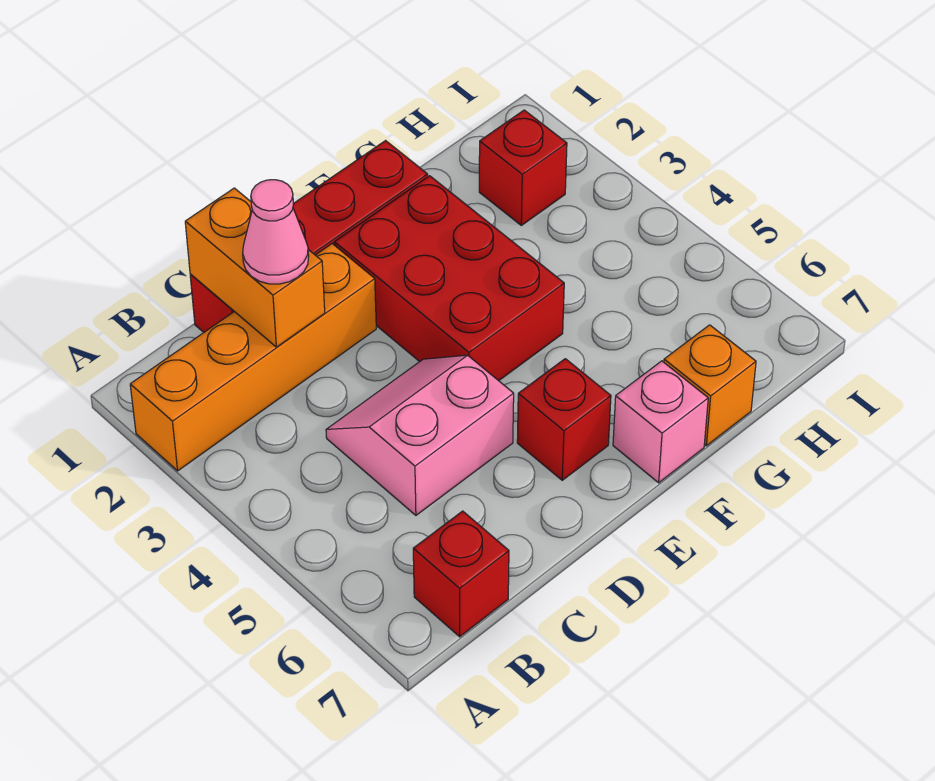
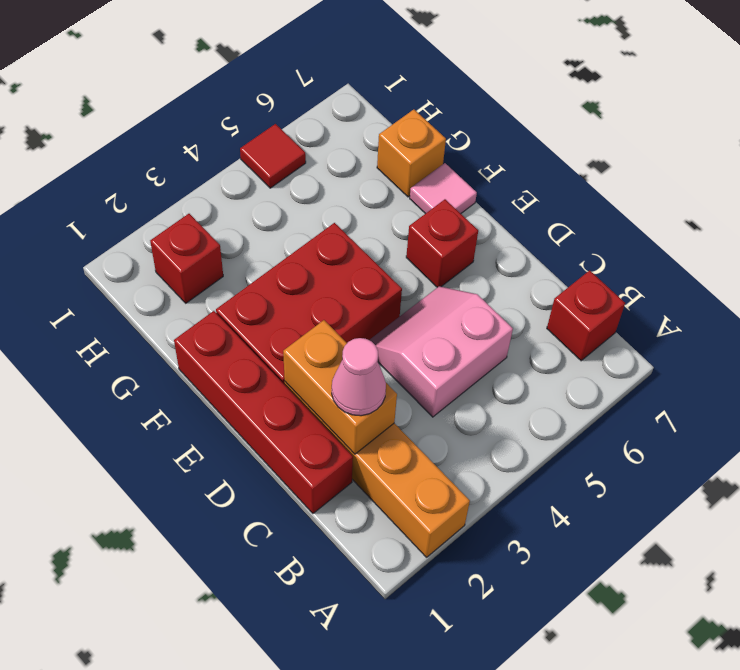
orange brick C1:C2 level 2 -> orange brick C2:D2 level 2
pink slope C4:D5 level 1 top 5 -> pink slope C4:D5 level 1 top C
pink brick F7 level 1 -> pink tile F7 level 1
none -> red tile I5 level 1

